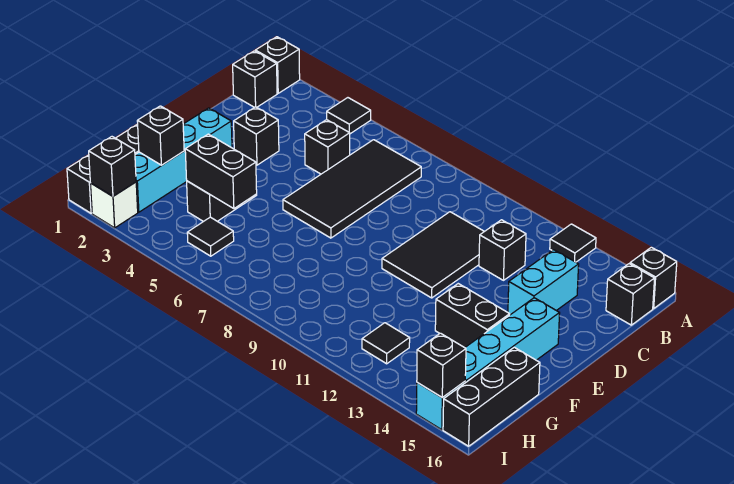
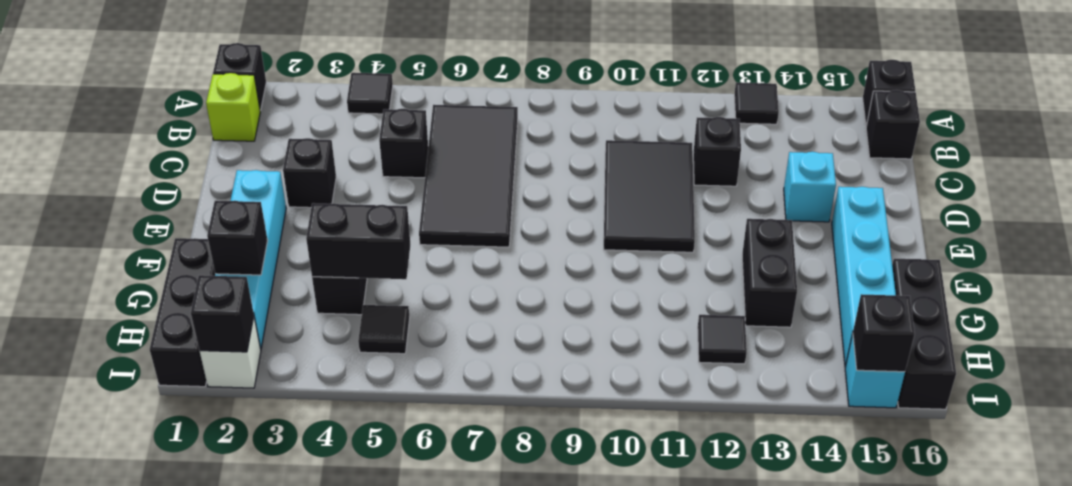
black brick B1 level 1 -> lime brick B1 level 1
cyan brick C14:D14 level 1 -> cyan brick D14 level 1
black brick F13:F14 level 1 -> black brick F13:G13 level 1

